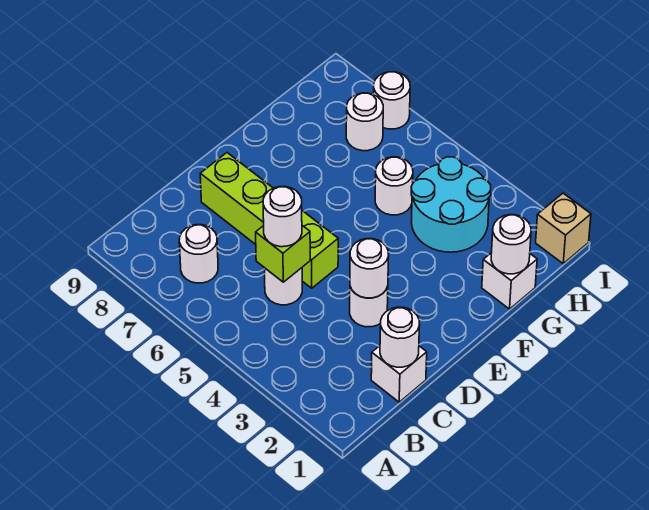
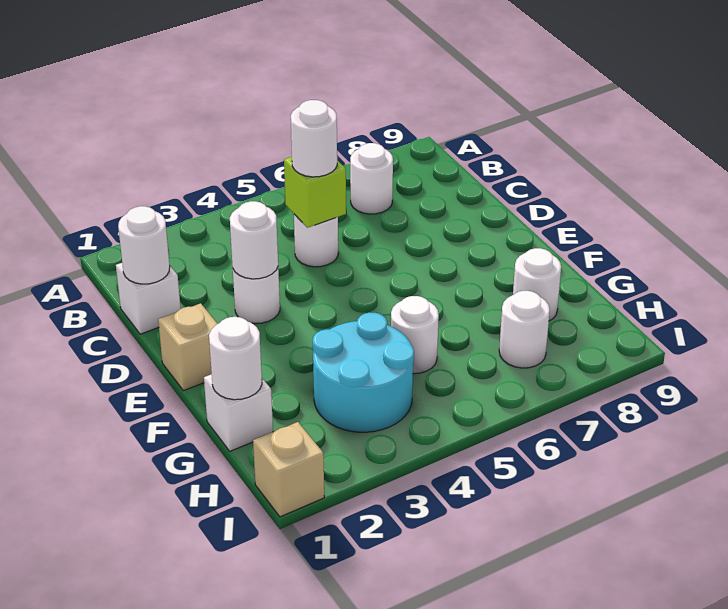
lime brick D5:D8 level 1 -> none
none -> tan brick E1 level 1
white round brick I7 level 1 -> white round brick G8 level 1

